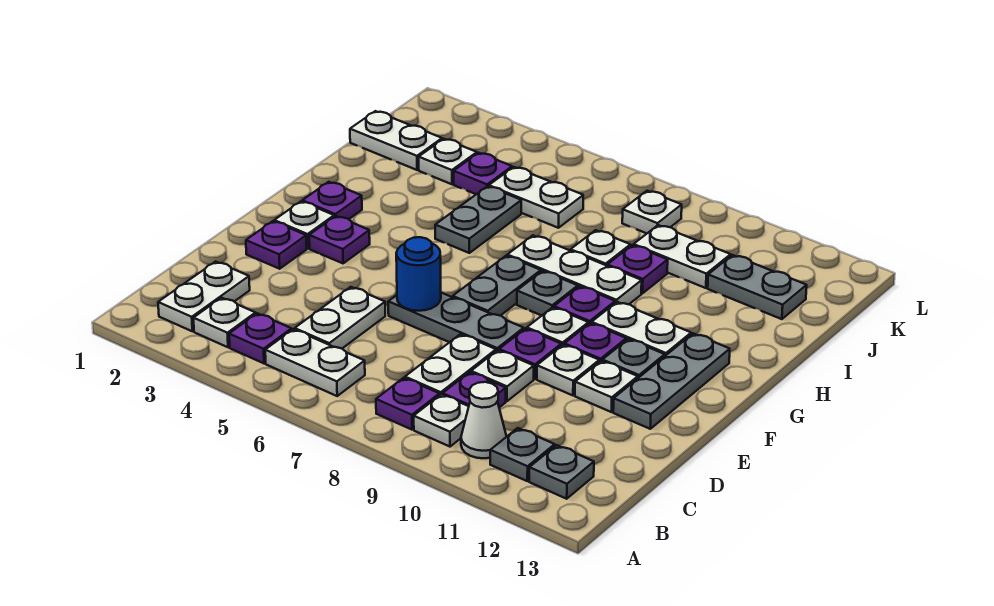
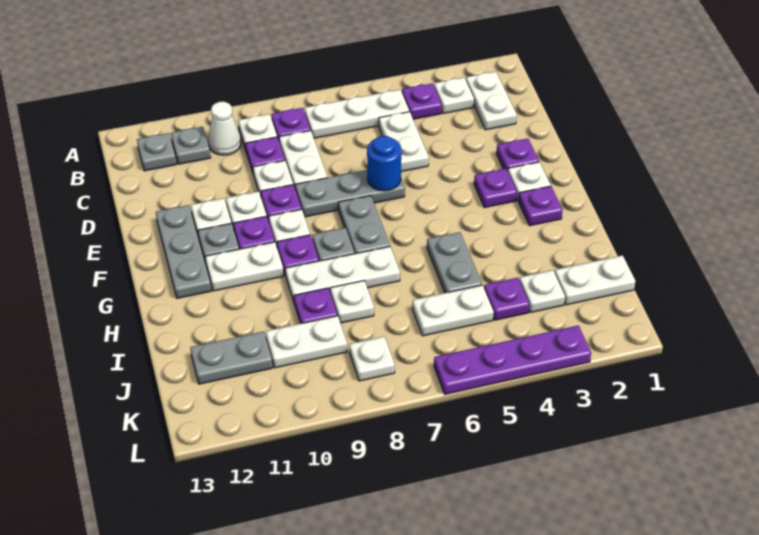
white plate B5:B6 level 1 -> white plate B5:B7 level 1
none -> purple plate L3:L6 level 1

